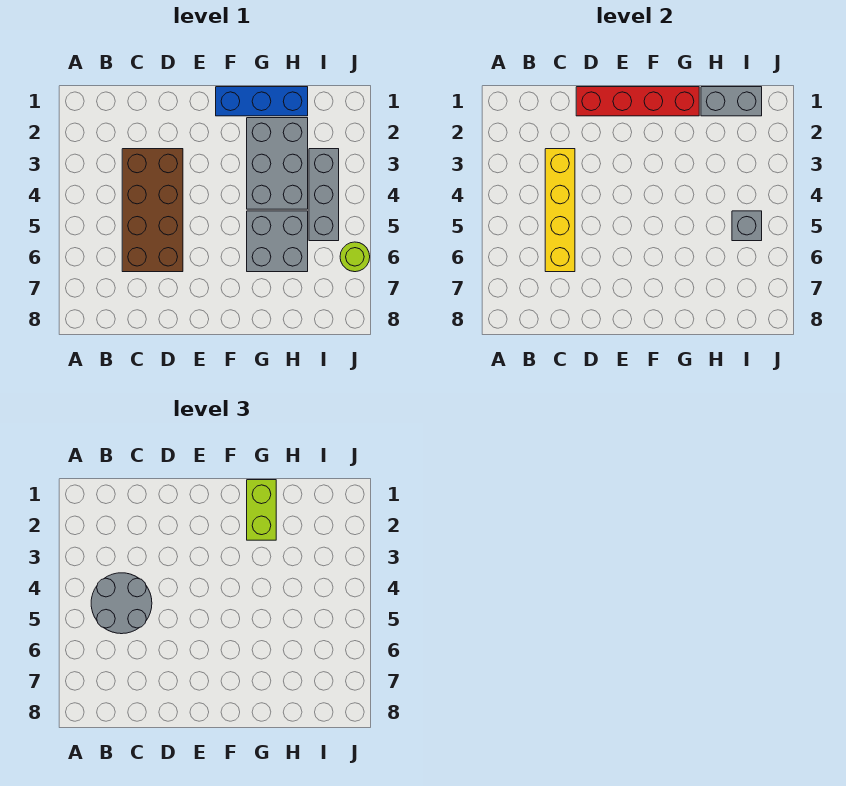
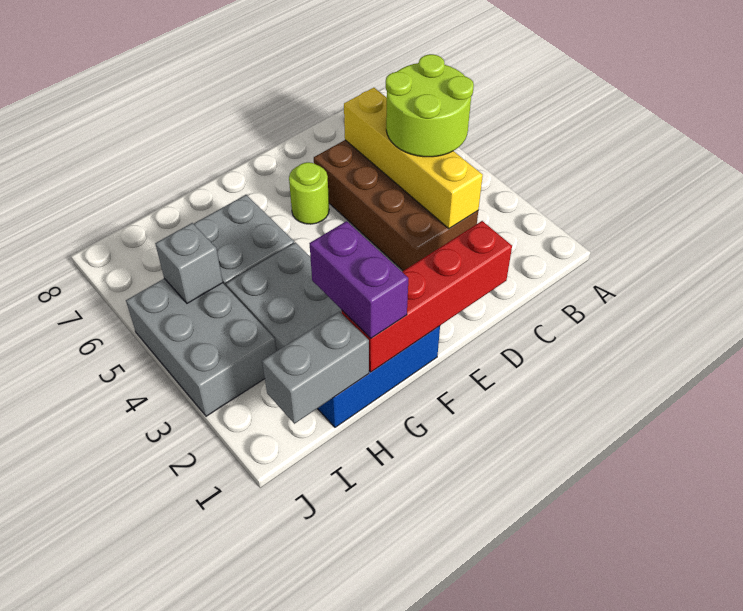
grey round brick B4:C5 level 3 -> lime round brick B4:C5 level 3
lime brick G1:G2 level 3 -> purple brick G1:G2 level 3
grey brick I3:I5 level 1 -> grey brick I3:J5 level 1
lime round brick J6 level 1 -> lime round brick E6 level 1

